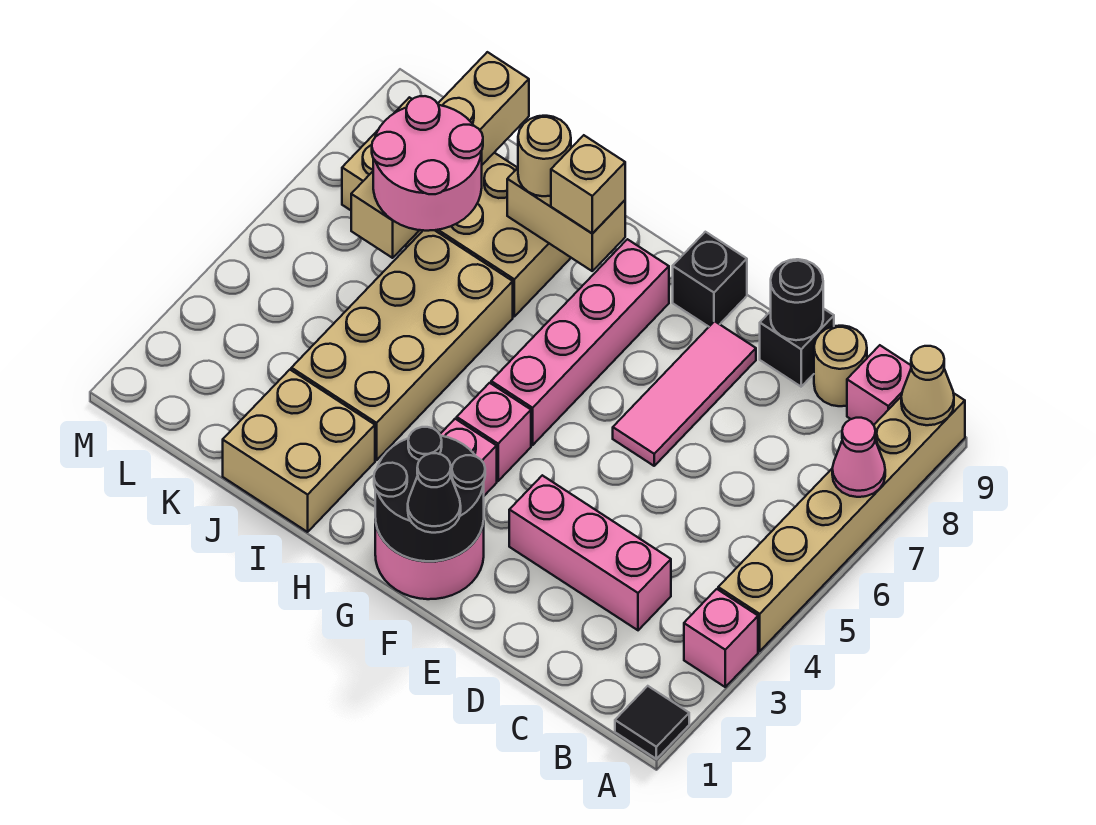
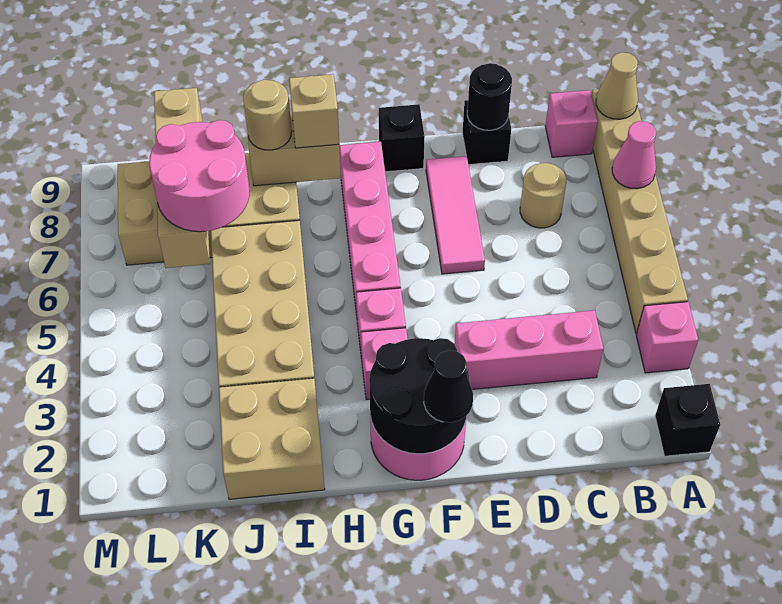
black tile A1 level 1 -> black brick A1 level 1
tan round brick C9 level 1 -> tan round brick C7 level 1

